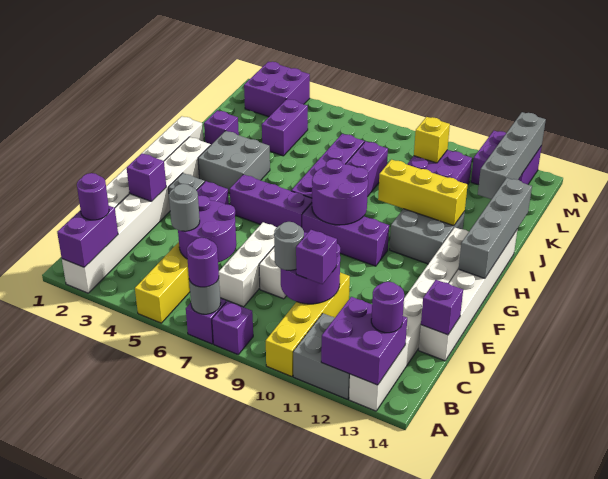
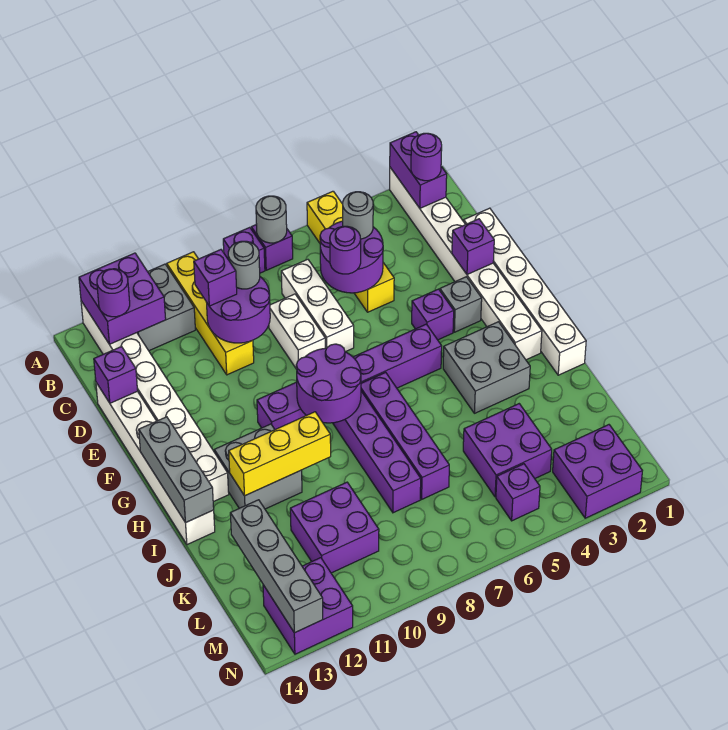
purple round brick A7 level 3 -> purple round brick D6 level 3
grey brick G14:J14 level 2 -> grey brick G14:I14 level 2
purple brick J2 level 1 -> purple brick M5 level 1
purple brick K4:L4 level 1 -> purple brick K4:L5 level 1
yellow brick L10 level 2 -> none

